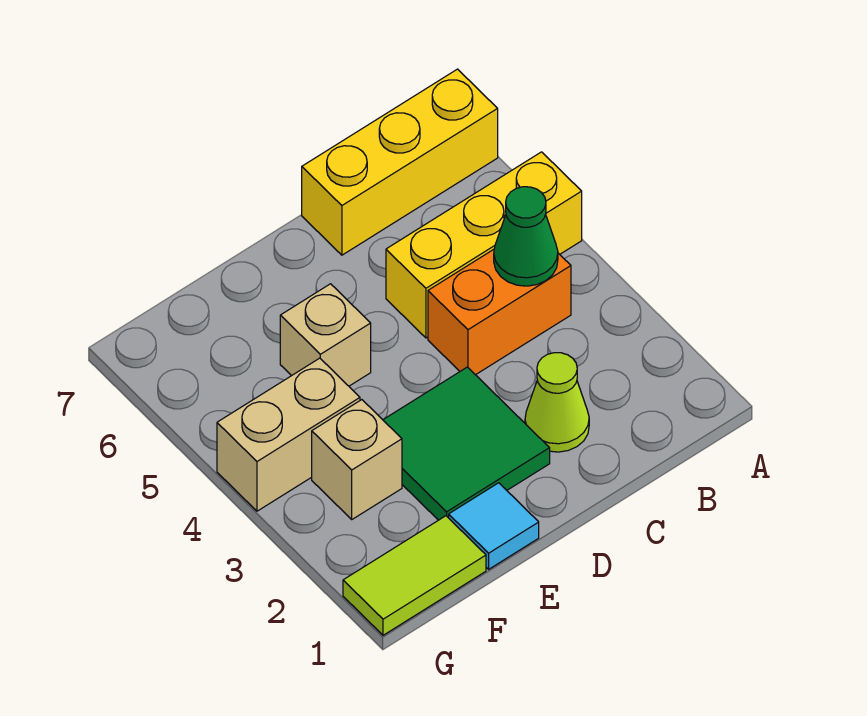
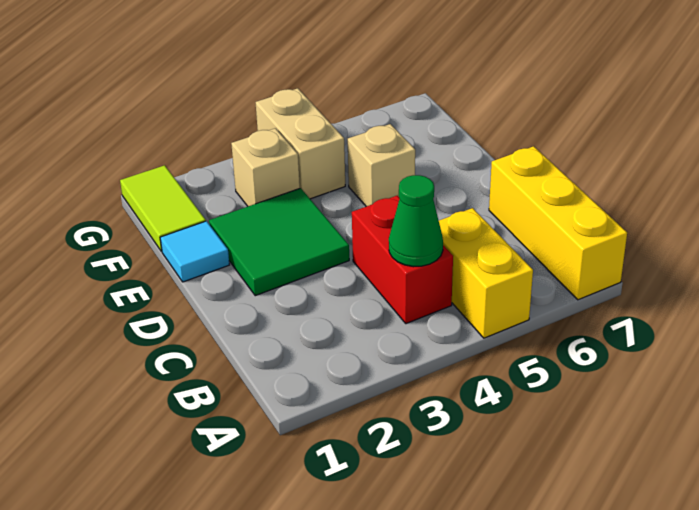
yellow brick A5:C5 level 1 -> yellow brick A5:B5 level 1
orange brick B4:C4 level 1 -> red brick B4:C4 level 1
lime cone C2 level 1 -> none

